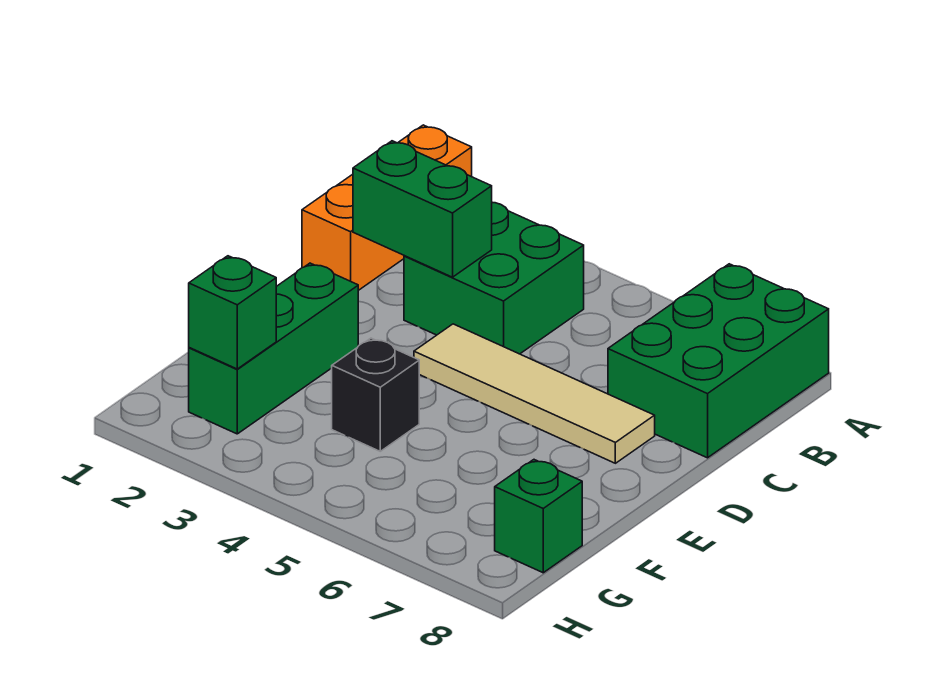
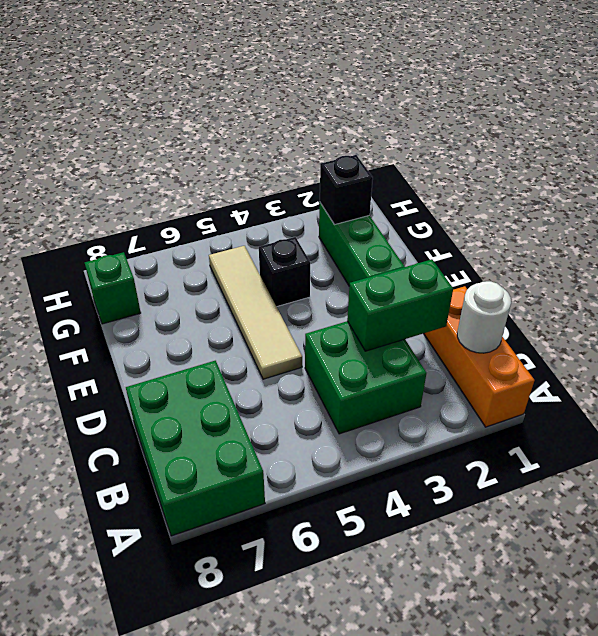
none -> white round brick B1 level 2
tan tile D4:D7 level 1 -> tan tile D5:G5 level 1
green brick G2 level 2 -> black brick G2 level 2

